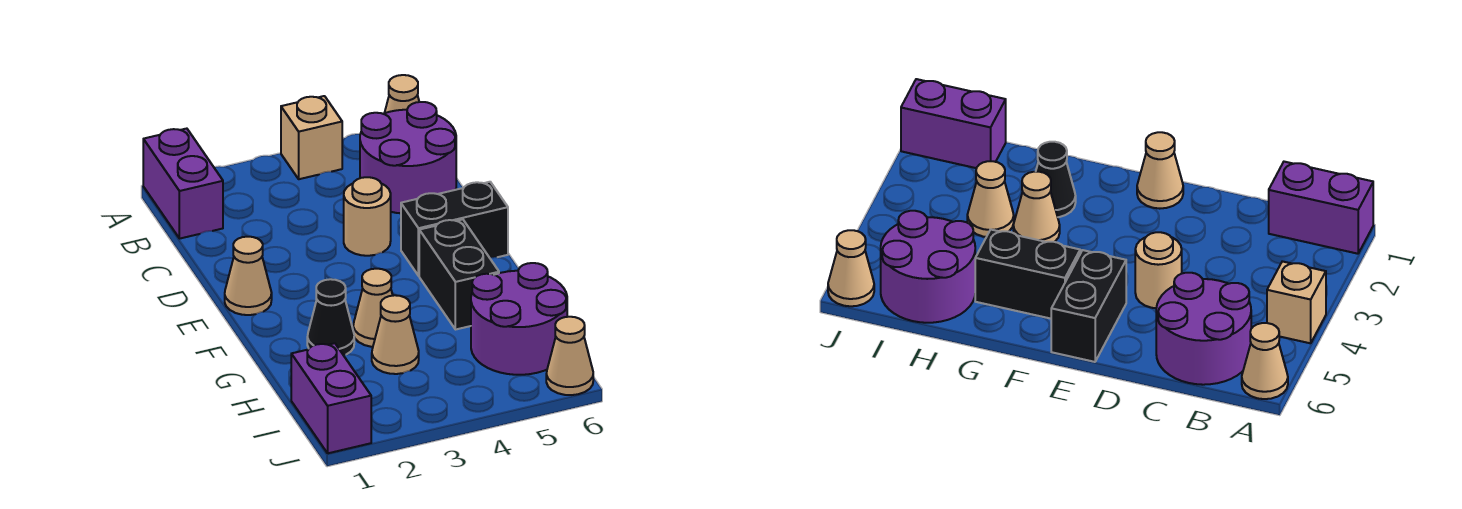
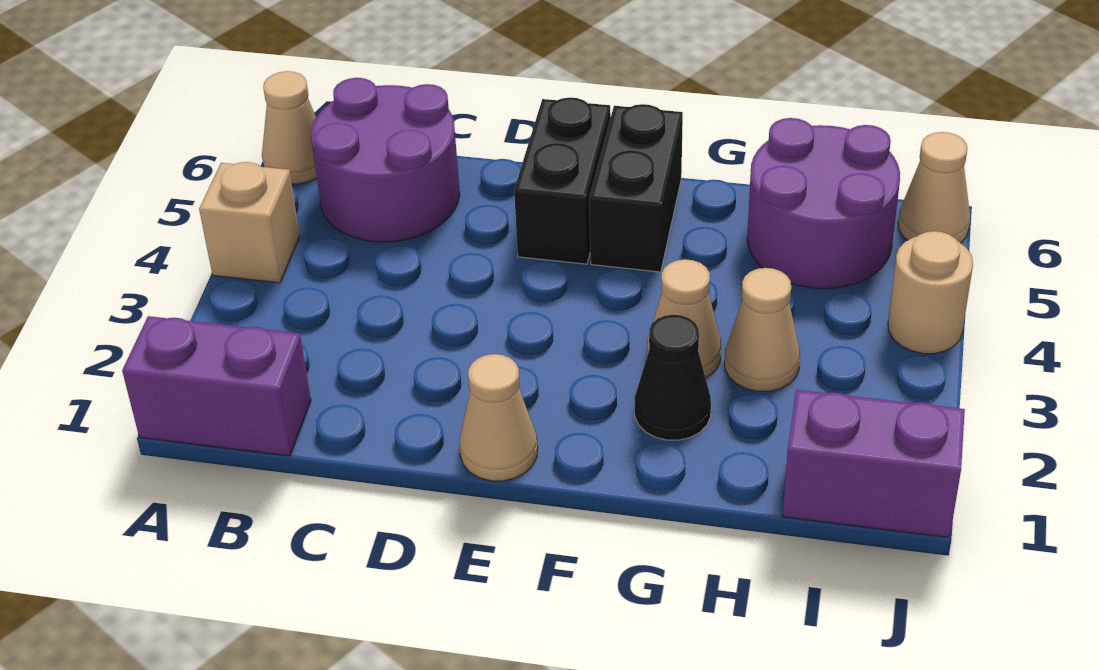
tan round brick D4 level 1 -> tan round brick J4 level 1
black brick F5:G5 level 1 -> black brick F5:F6 level 1

